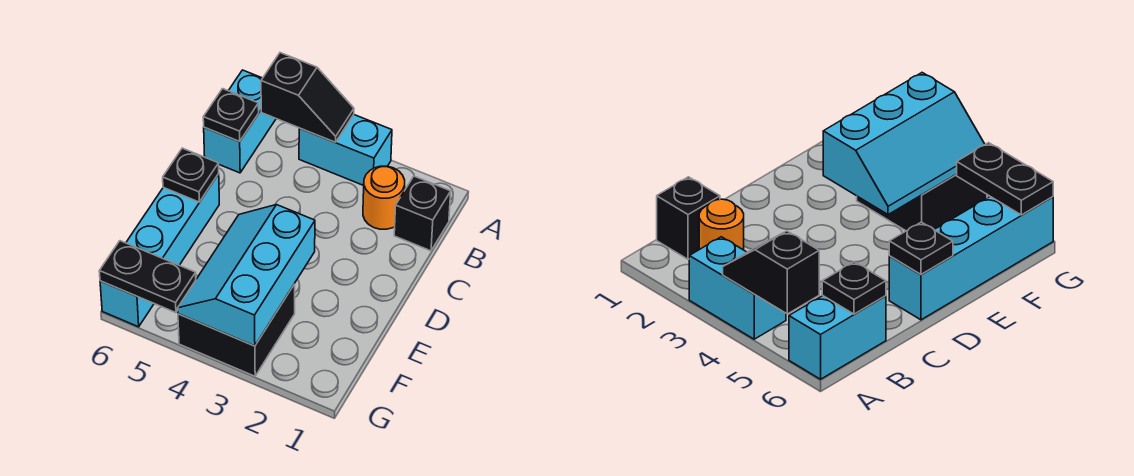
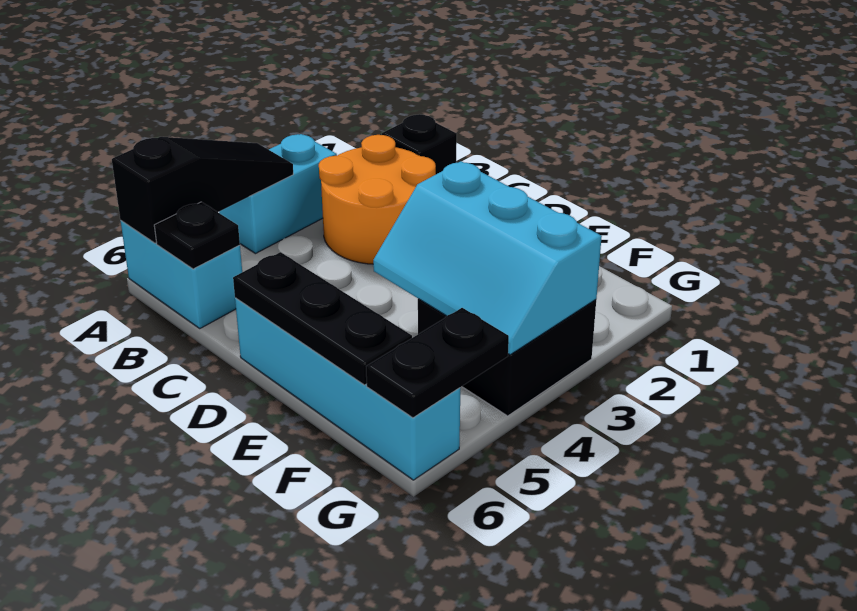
black slope A4:A5 level 2 top 5 -> black slope A4:A6 level 2 top 6
orange round brick B2 level 1 -> orange round brick B2:C3 level 1
black plate D6 level 2 -> black plate D6:F6 level 2

